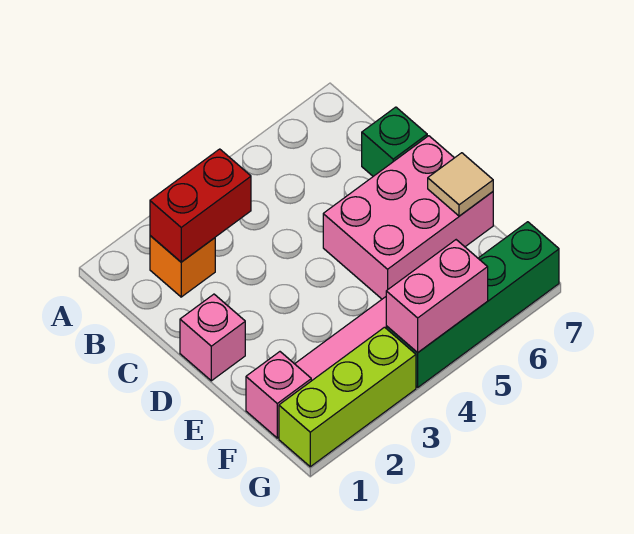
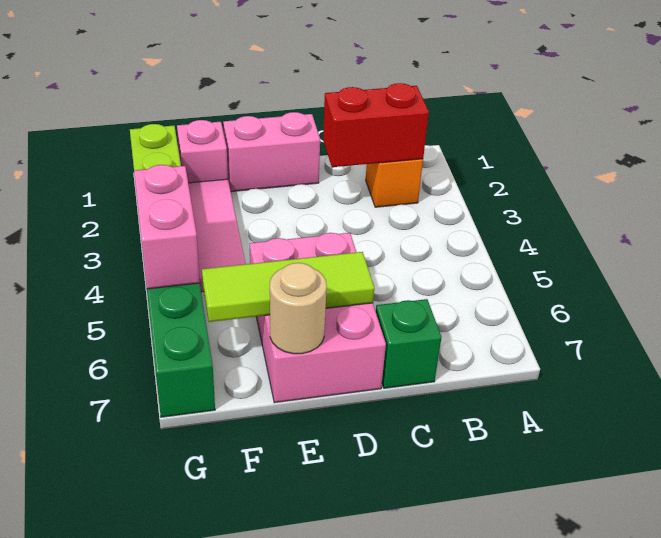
red brick B2:B3 level 2 -> red brick B2:C2 level 2
pink brick D1 level 1 -> pink brick D1:E1 level 1
none -> lime tile D6:F6 level 2
tan tile E7 level 2 -> tan round brick E7 level 2

